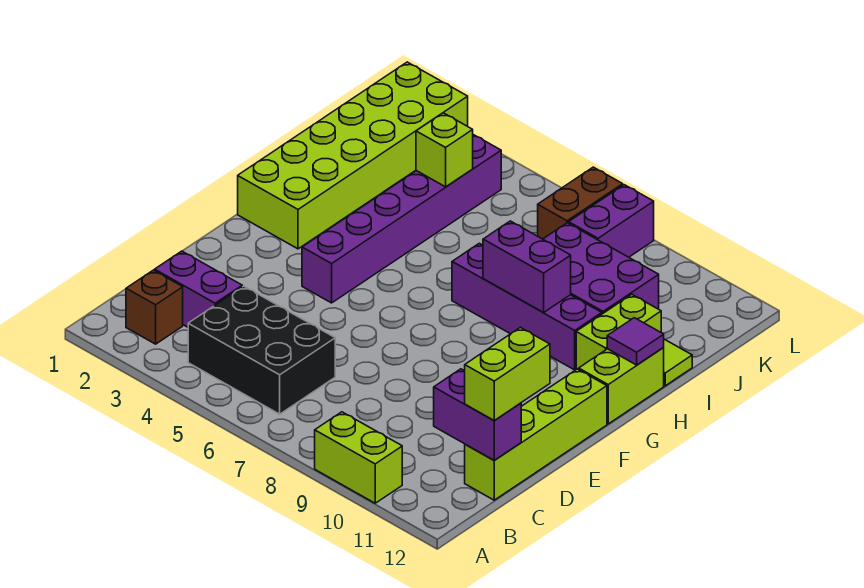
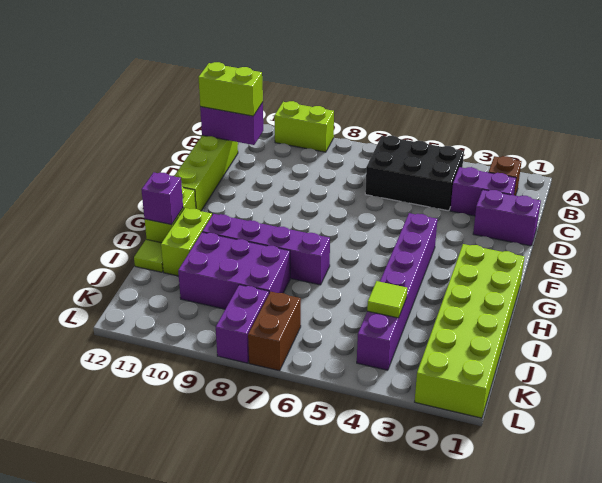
lime brick C12:D12 level 3 -> lime brick C11:C12 level 3
purple brick H8:H9 level 2 -> purple brick D1:D2 level 1
purple tile H12 level 2 -> purple brick H12 level 2
lime brick J4 level 2 -> lime tile J4 level 2

